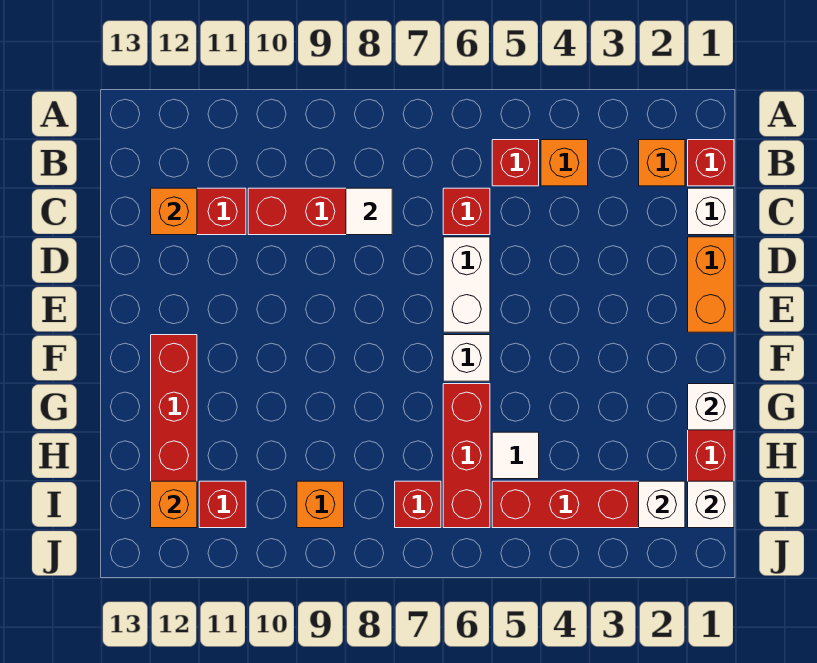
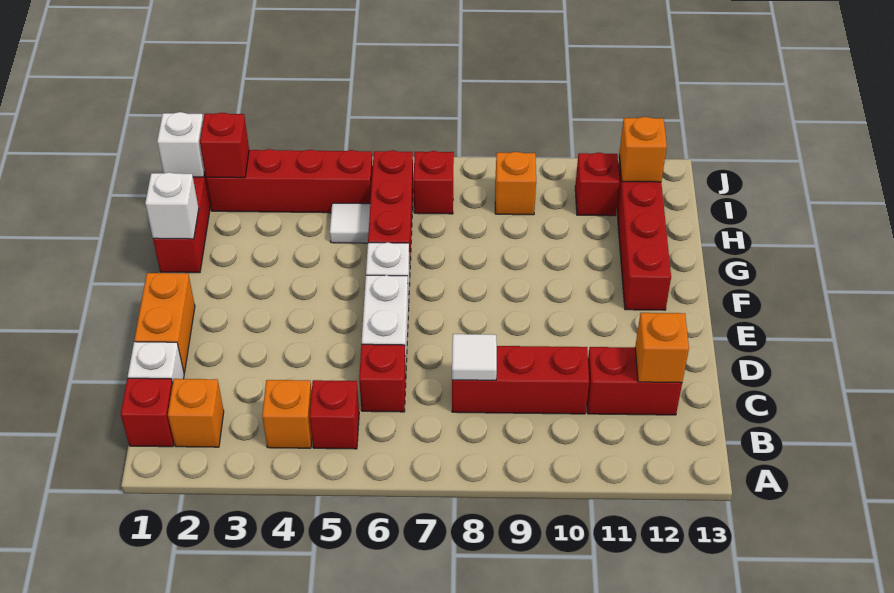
white brick I2 level 2 -> red brick I2 level 2

